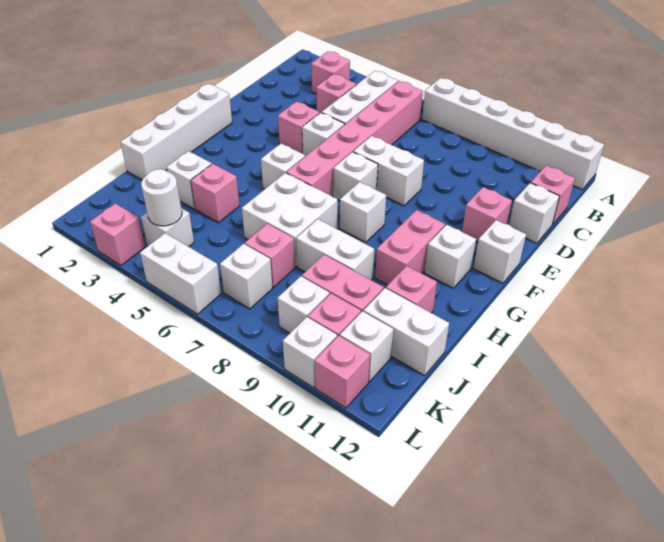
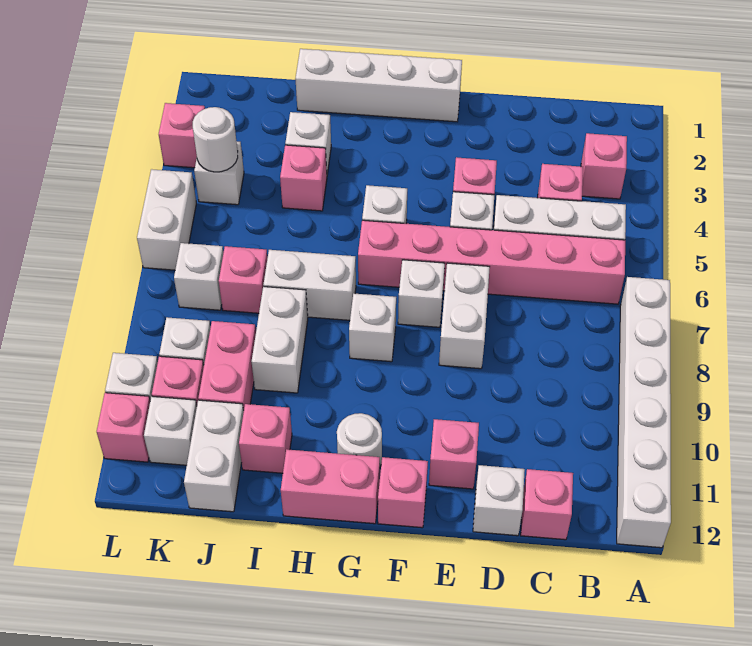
white brick F12 level 1 -> pink brick F12 level 1
pink brick G10:H10 level 1 -> pink brick G12:H12 level 1
white brick G11 level 1 -> white round brick G11 level 1
white brick H6:I7 level 1 -> white brick H7:I7 level 1

